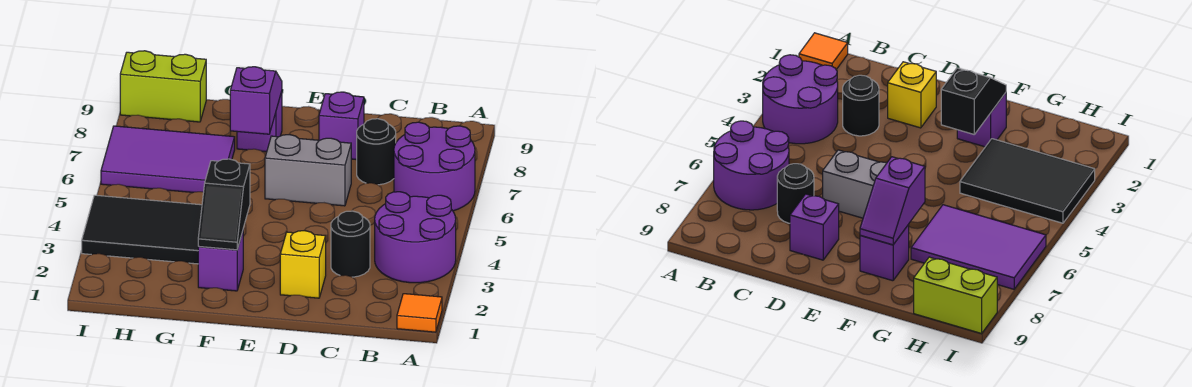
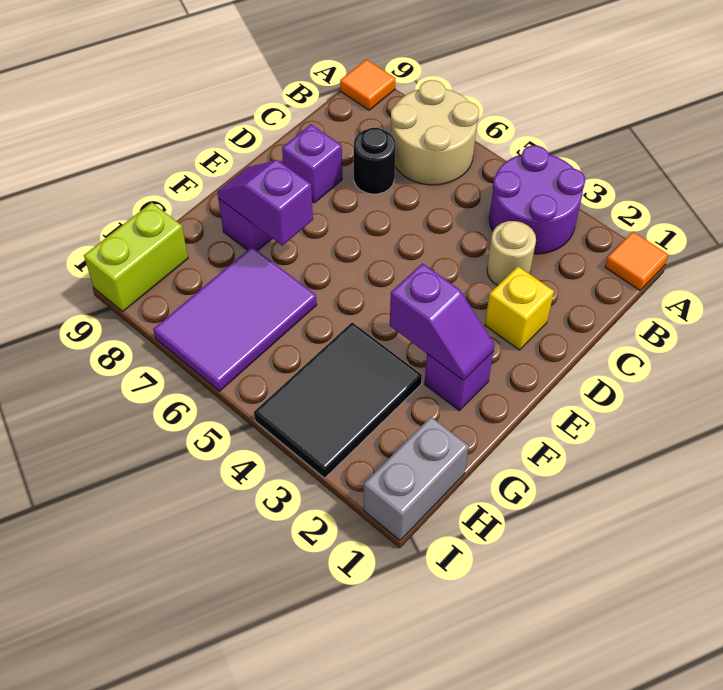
purple round brick A6:B7 level 1 -> tan round brick A6:B7 level 1
none -> orange tile A9 level 1
black round brick C3 level 1 -> tan round brick C3 level 1
grey brick D6:E6 level 1 -> grey brick H1:I1 level 1
black slope F2:F3 level 2 top 3 -> purple slope F2:F3 level 2 top 3

